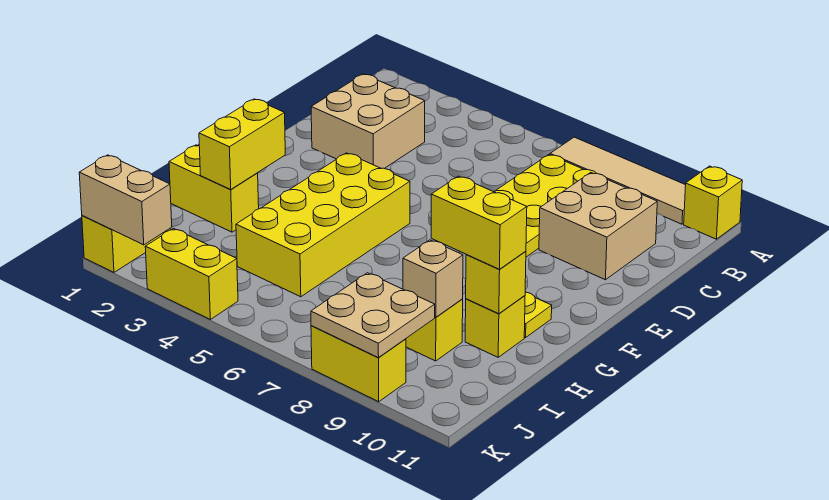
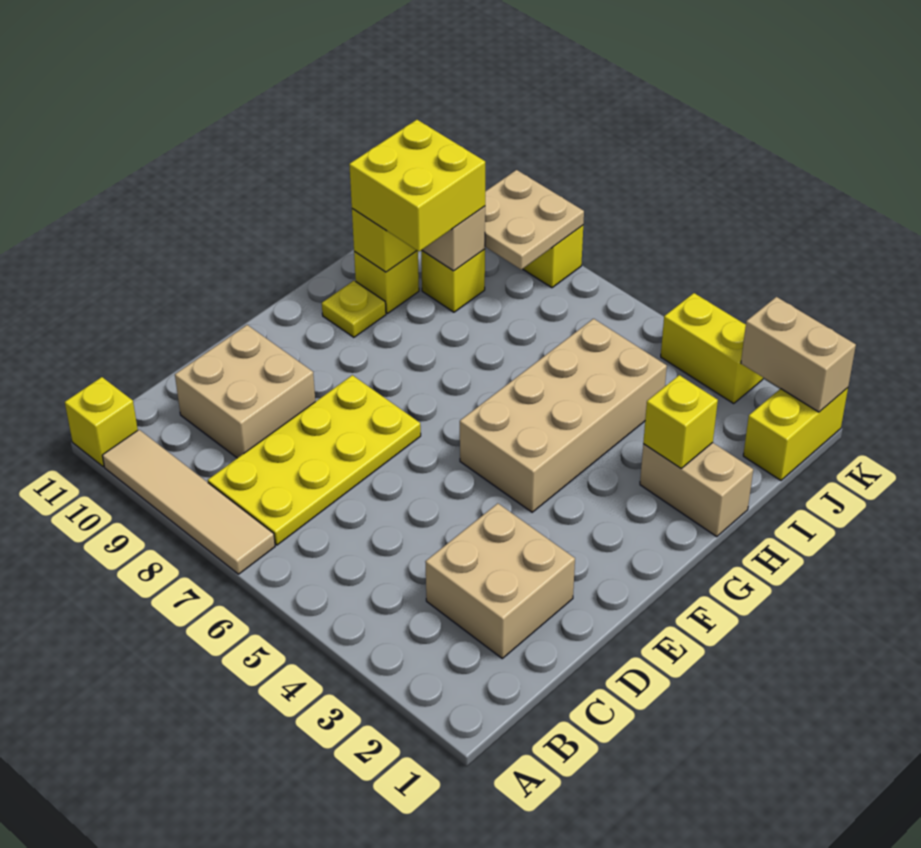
yellow brick F4:I5 level 1 -> tan brick F4:I5 level 1
yellow brick G2:H2 level 2 -> yellow brick H2 level 2
yellow brick H1:H2 level 1 -> tan brick H1:H2 level 1
yellow brick H9:H10 level 3 -> yellow brick H9:I10 level 3

